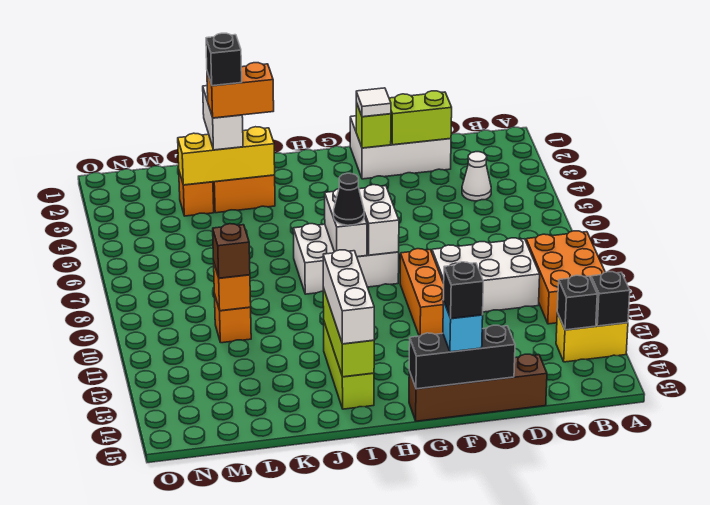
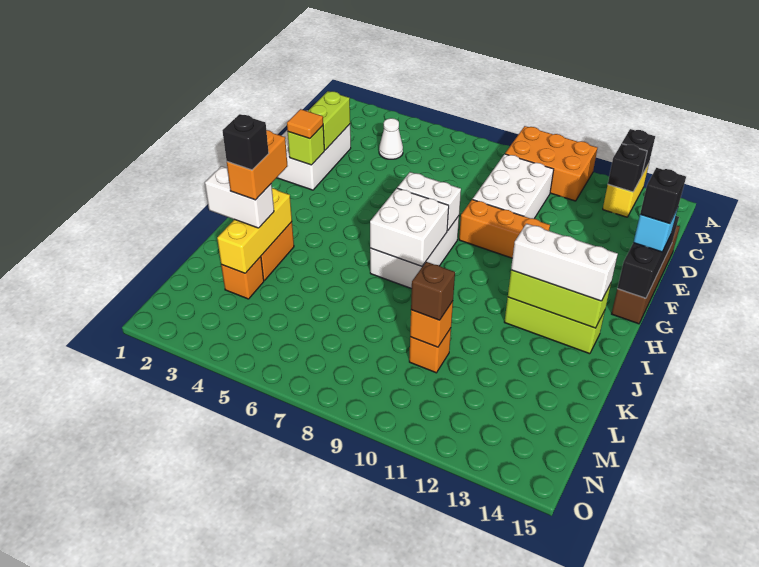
white tile F2 level 3 -> orange tile F2 level 3
white brick H7:H8 level 2 -> white brick H7:I8 level 2
black cone H8 level 3 -> none

